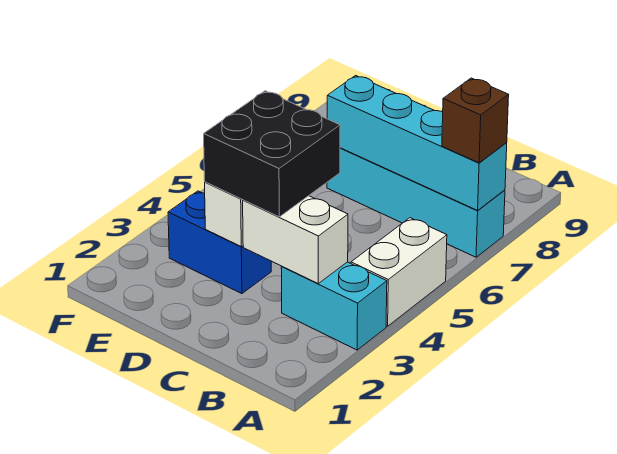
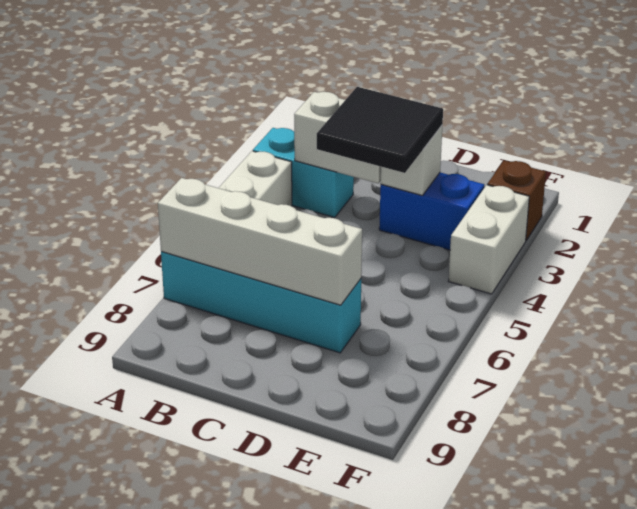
cyan brick A7:D7 level 2 -> white brick A7:D7 level 2
brown brick A7 level 3 -> brown brick F2 level 1
black brick C3:D4 level 3 -> black tile C3:D4 level 3
none -> white brick F3:F4 level 1

